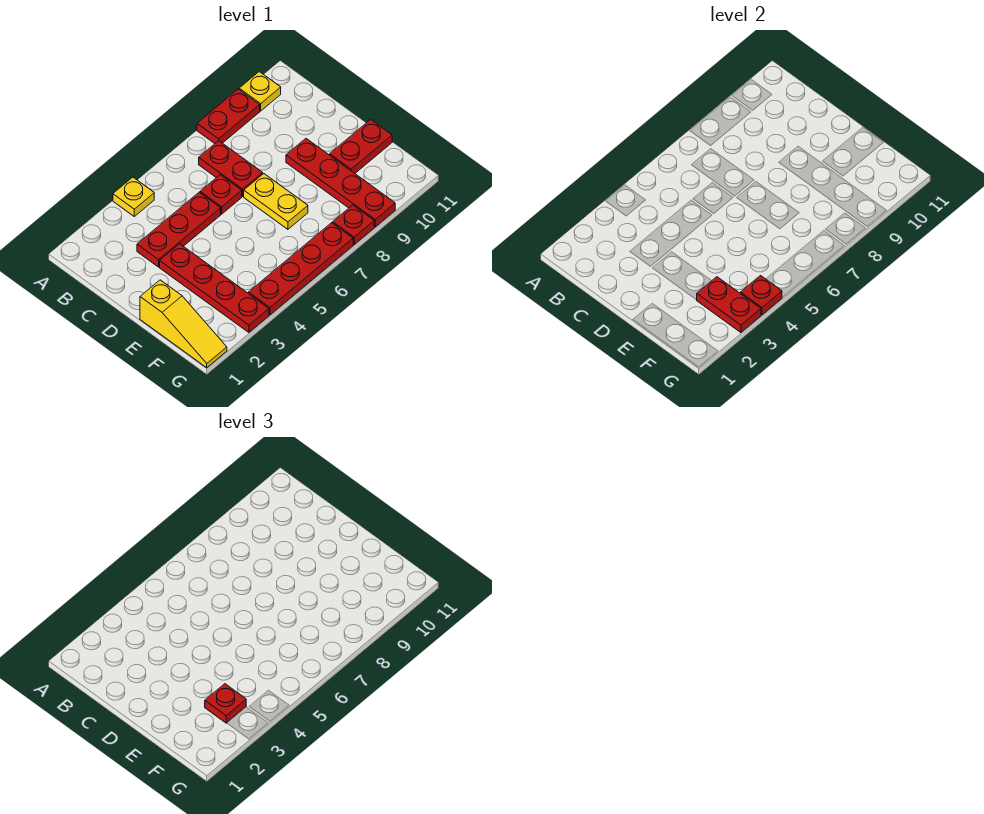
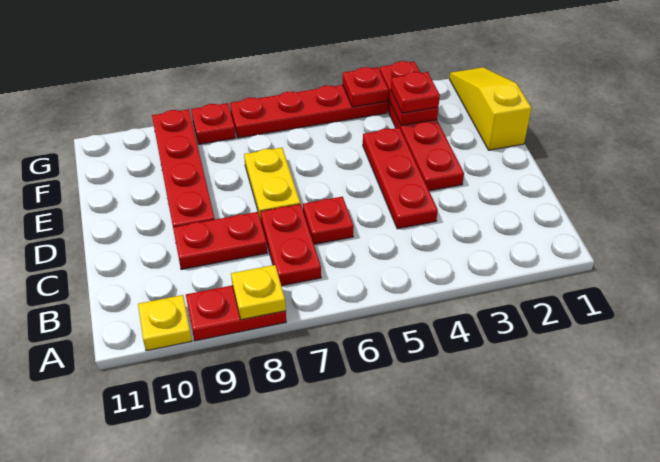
yellow plate A4 level 1 -> yellow plate A8 level 2
red plate C3:C5 level 1 -> red plate C4:E4 level 1
red plate E10:E11 level 1 -> red plate C8:C9 level 1

